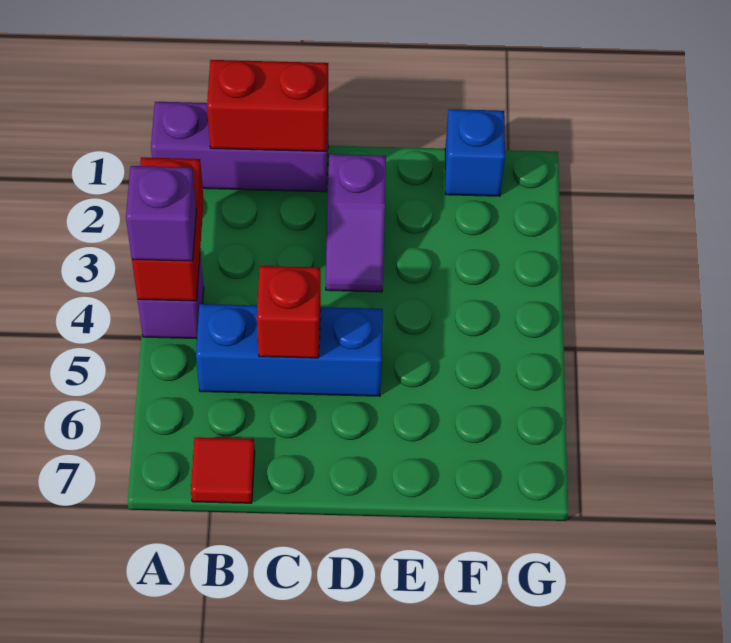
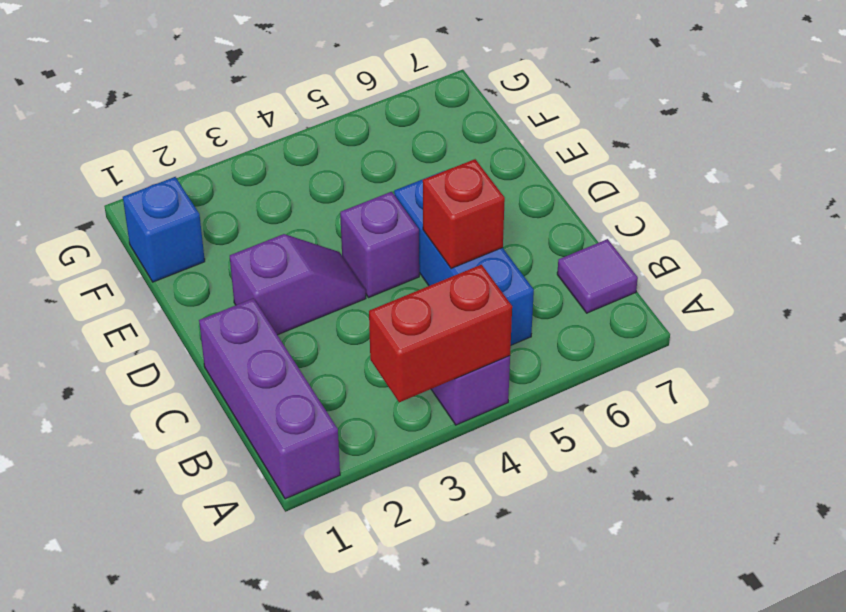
purple brick A4 level 3 -> purple brick D4 level 1
red brick B1:C1 level 2 -> none
red tile B7 level 1 -> purple tile B7 level 1

